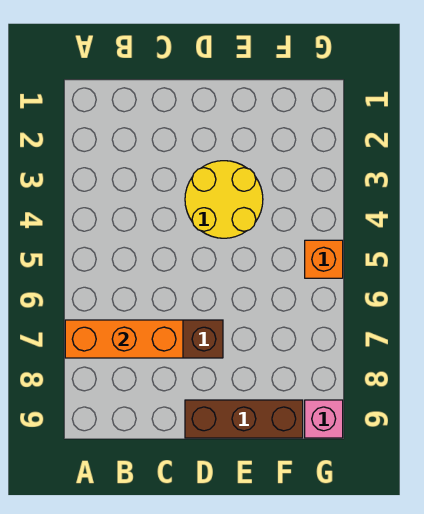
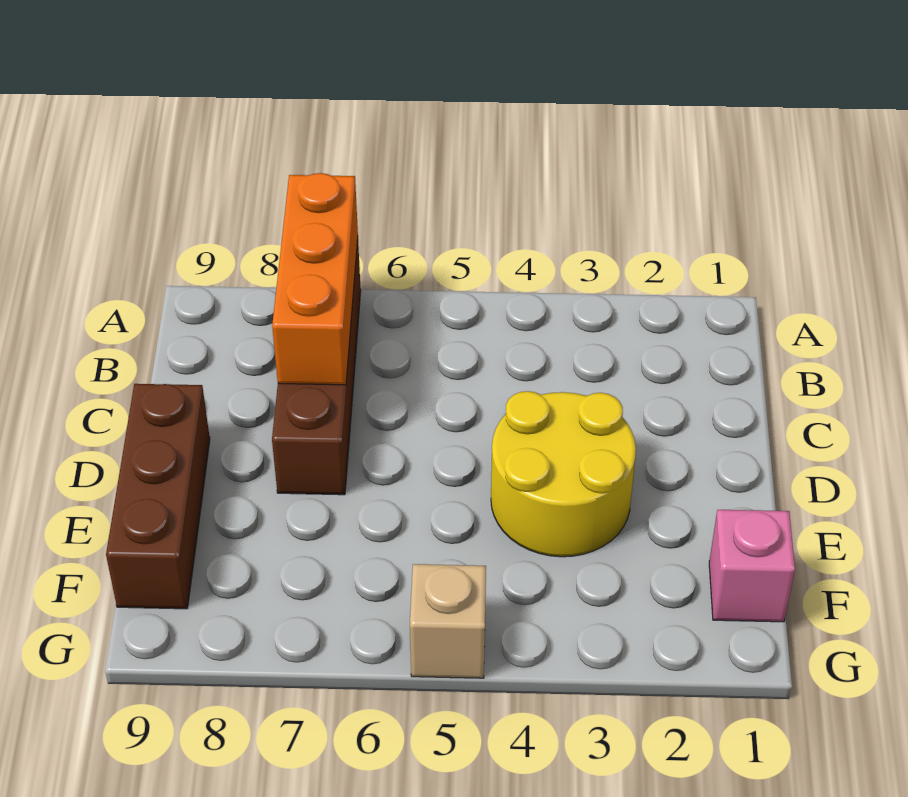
orange brick G5 level 1 -> tan brick G5 level 1
pink brick G9 level 1 -> pink brick F1 level 1

